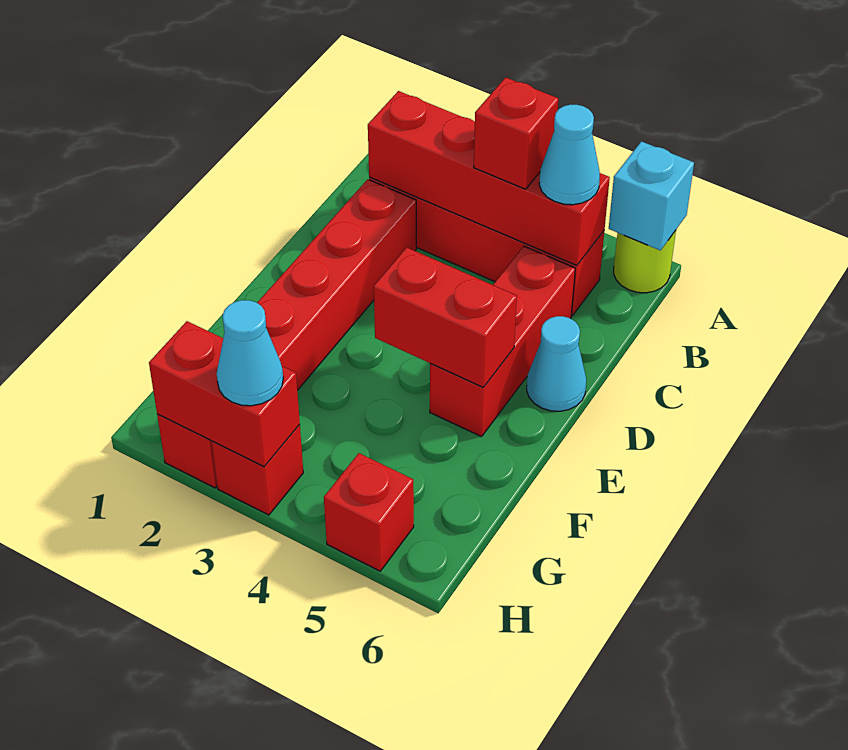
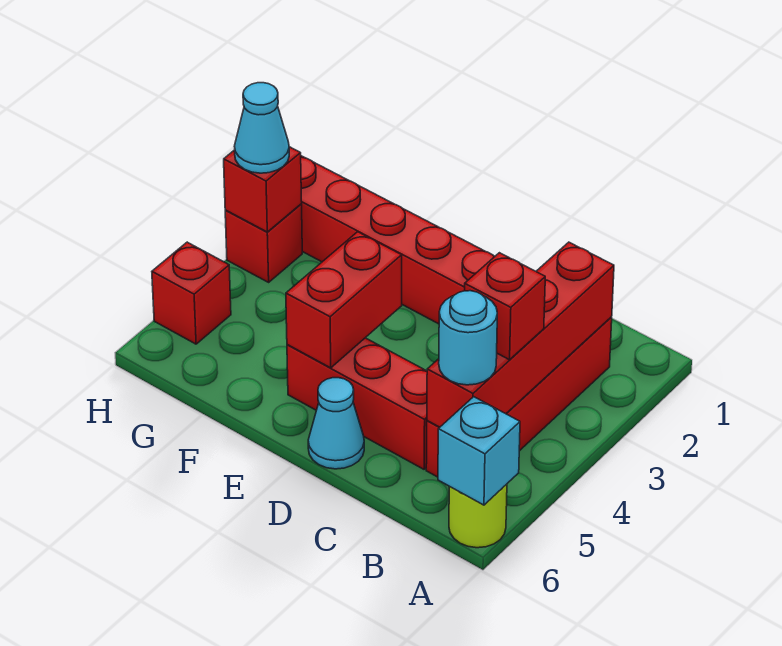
cyan cone B5 level 3 -> cyan round brick B5 level 3
red brick H2:H3 level 2 -> red brick H3 level 2

